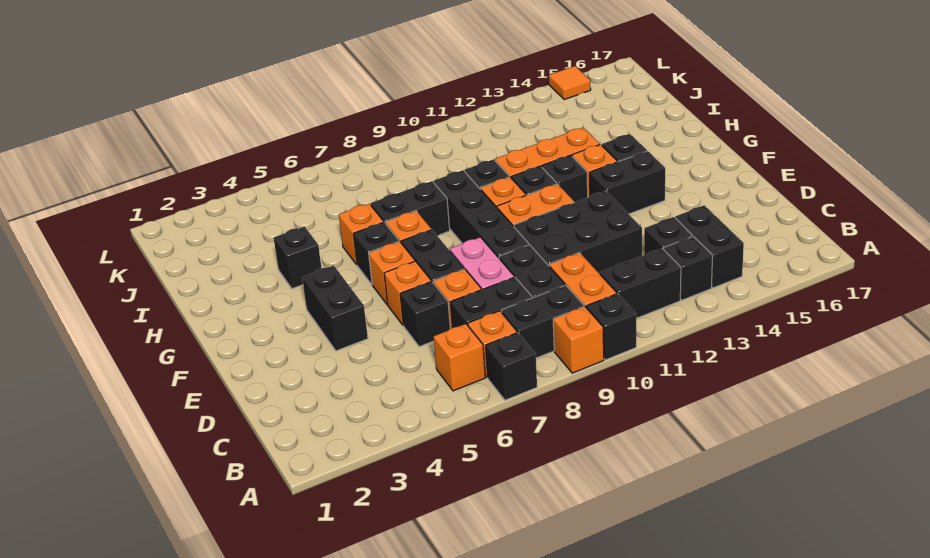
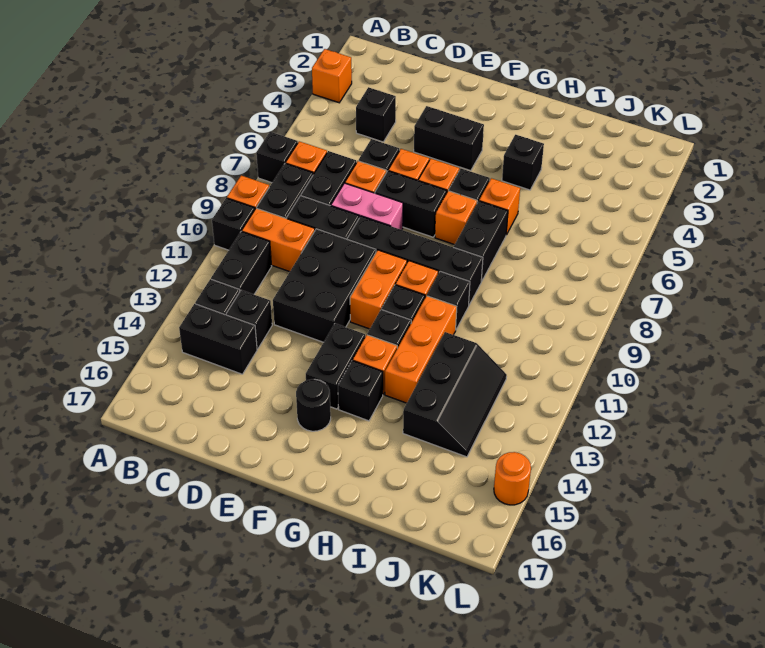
orange brick B6 level 1 -> orange brick A3 level 1
none -> black brick C4 level 1
none -> black round brick F15 level 1
none -> black slope I12:J14 level 1 top I
orange tile L15 level 1 -> orange round brick L15 level 1

